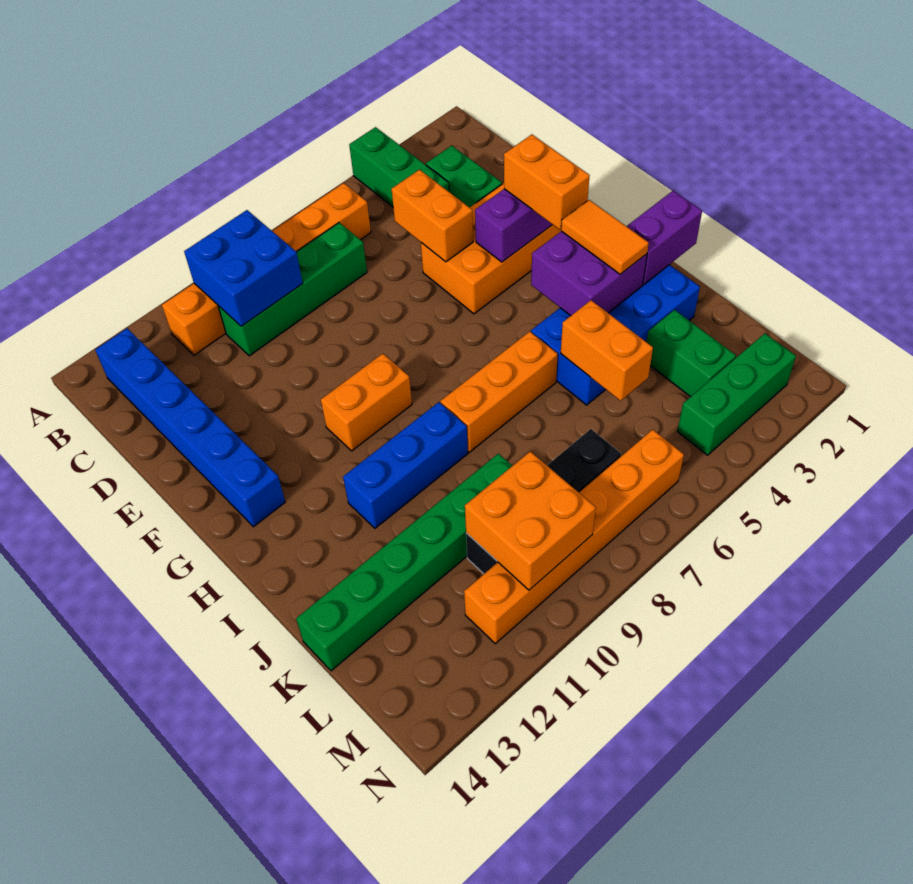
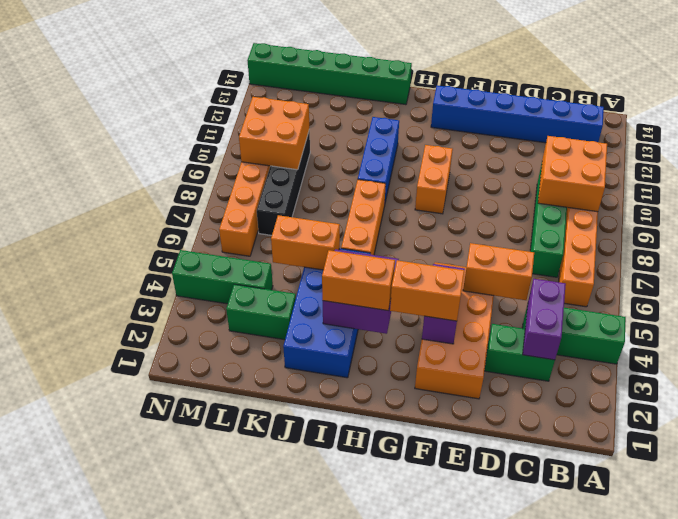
blue brick B9:C10 level 2 -> orange brick B9:C10 level 2
orange tile H3:I3 level 3 -> orange brick H3:I3 level 3
purple brick I1:I2 level 2 -> purple brick C3:C4 level 2
green brick K9:K14 level 1 -> green brick I14:N14 level 1
green brick M2:M4 level 1 -> green brick L4:N4 level 1

